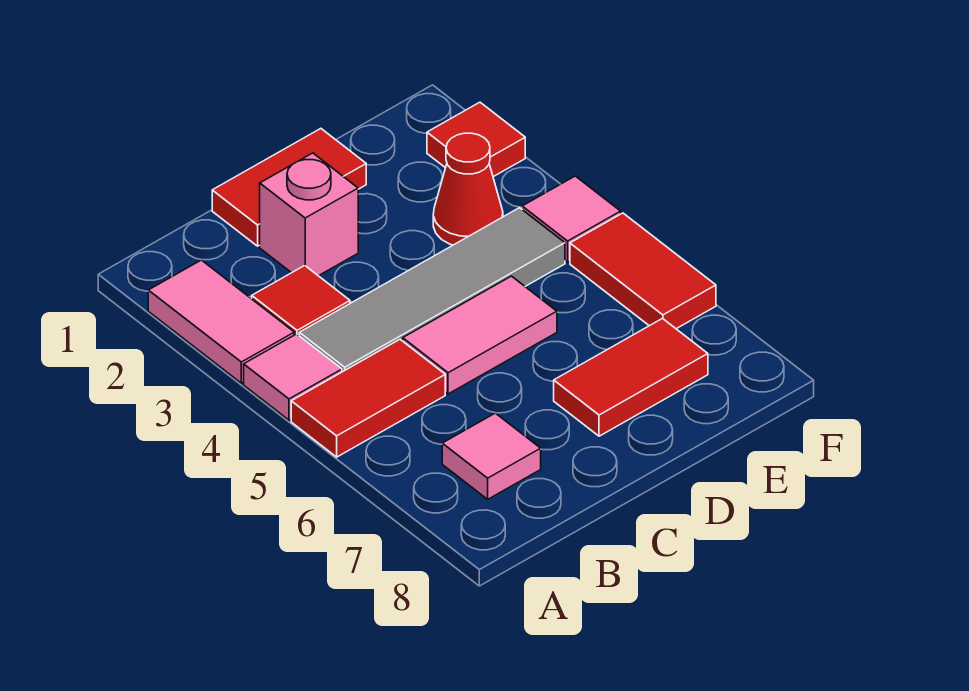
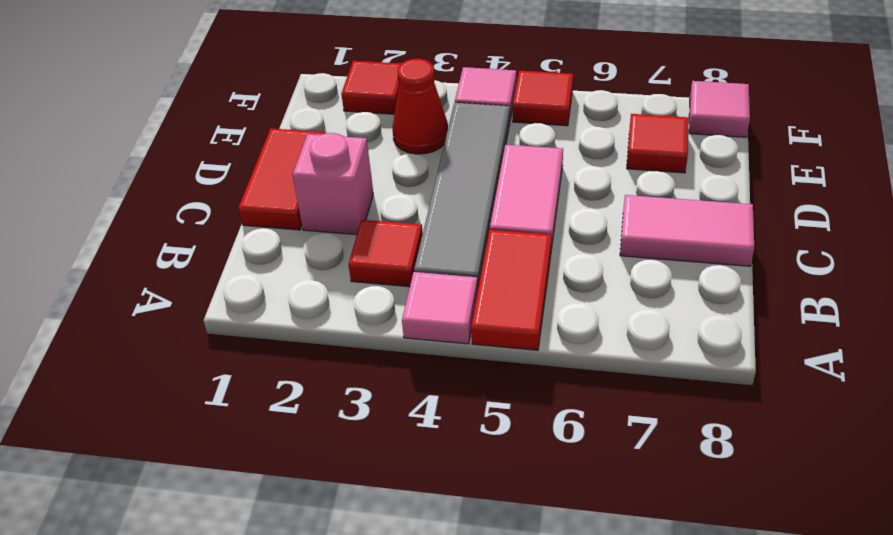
pink tile A2:A3 level 1 -> pink tile C7:C8 level 1
pink tile B7 level 1 -> pink tile F8 level 1
red tile D7:E7 level 1 -> red tile E7 level 1
red tile F5:F6 level 1 -> red tile F5 level 1

